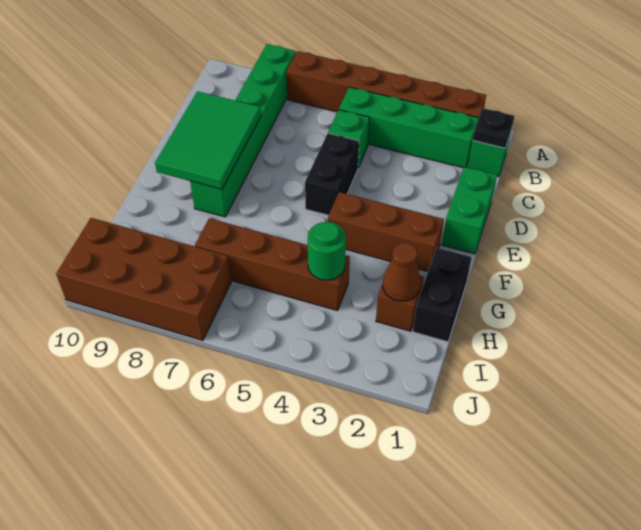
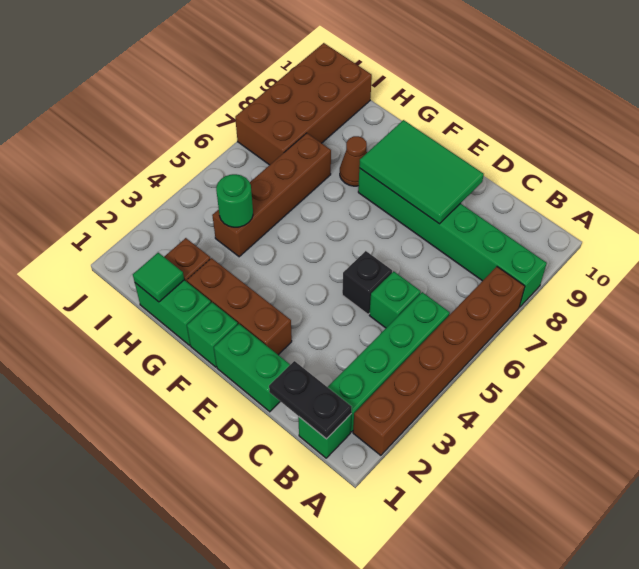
black plate B1 level 2 -> black plate B1:C1 level 2
black brick D5:E5 level 1 -> black brick D5 level 1
none -> green brick F1 level 1
brown brick F2:F4 level 1 -> brown brick E2:G2 level 1
black brick G1:H1 level 1 -> green brick G1:H1 level 1
none -> green tile H1 level 2
brown cone H2 level 2 -> brown cone G8 level 1

